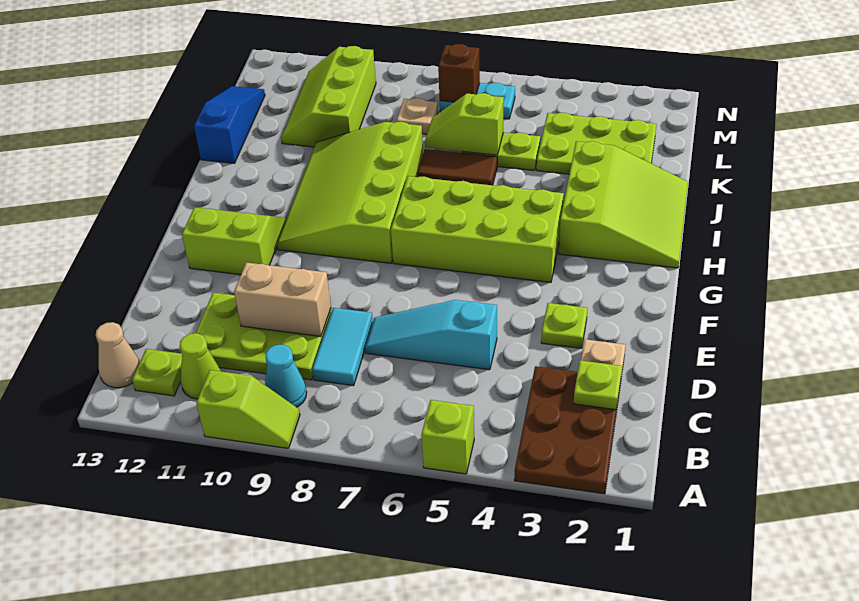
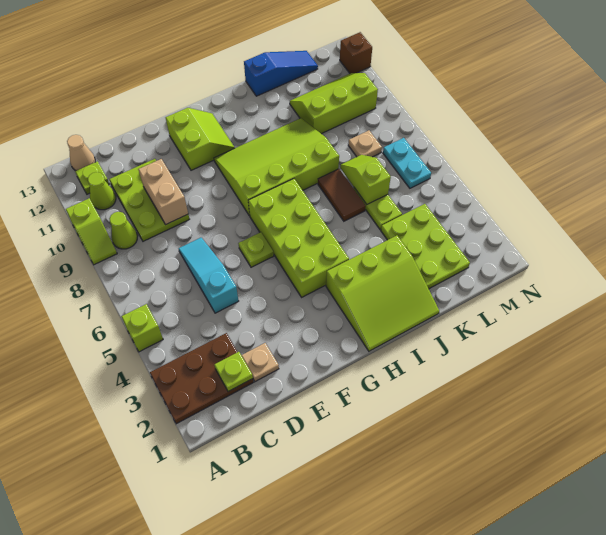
cyan cone B9 level 1 -> lime cone B9 level 1
cyan tile C8:D8 level 1 -> none
lime plate E3 level 1 -> lime plate F6 level 1
brown brick M7 level 2 -> brown brick N12 level 1

